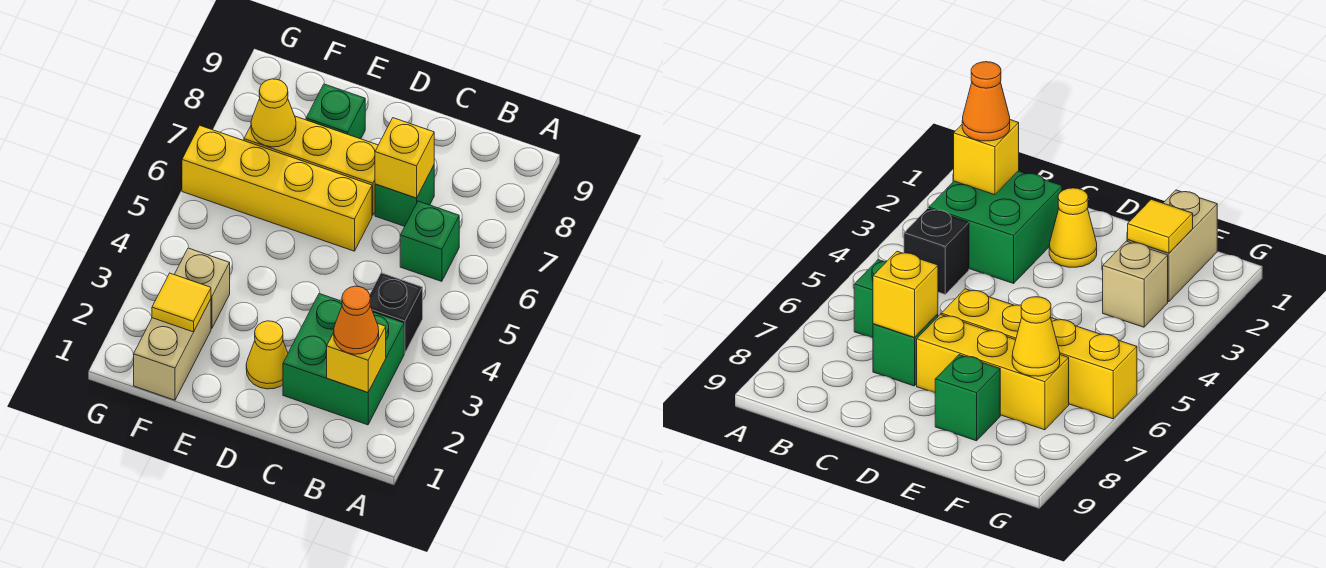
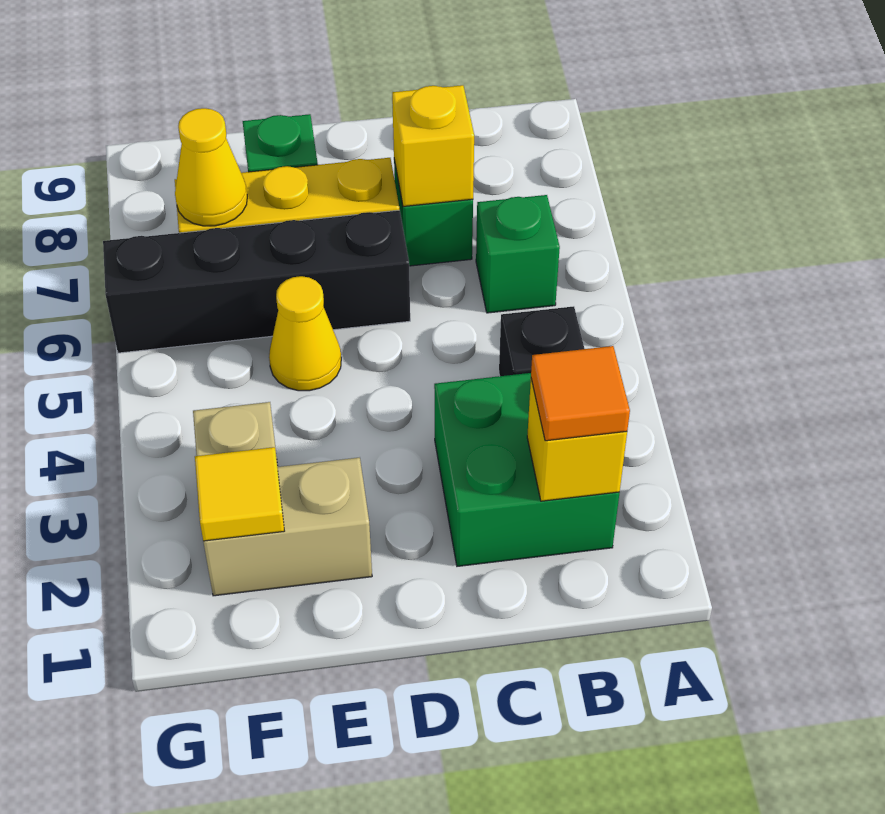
orange cone B2 level 3 -> orange tile B2 level 3
yellow cone D2 level 1 -> yellow cone E5 level 1
yellow brick D6:G6 level 1 -> black brick D6:G6 level 1
tan brick F1:F2 level 1 -> tan brick E2:F2 level 1

